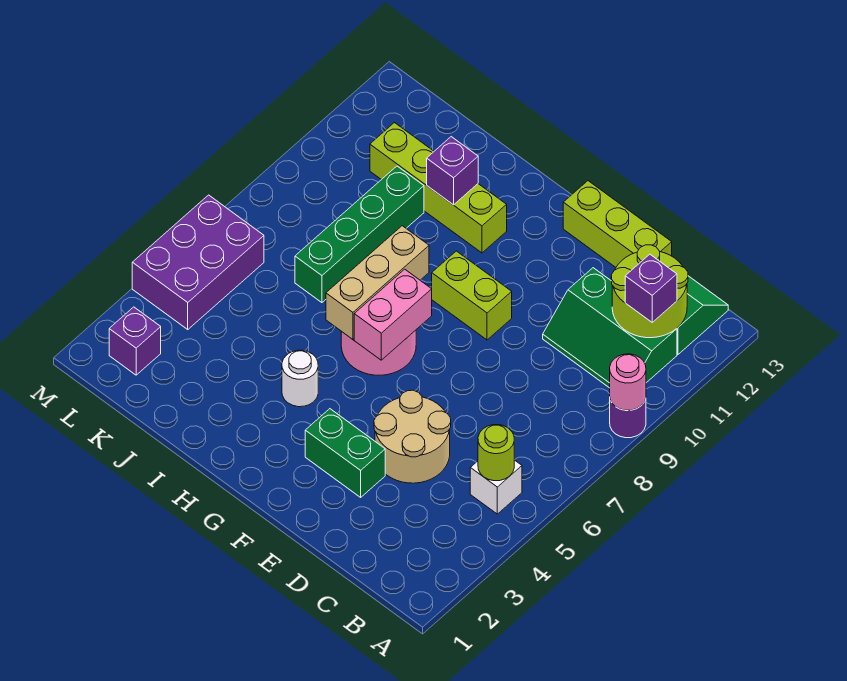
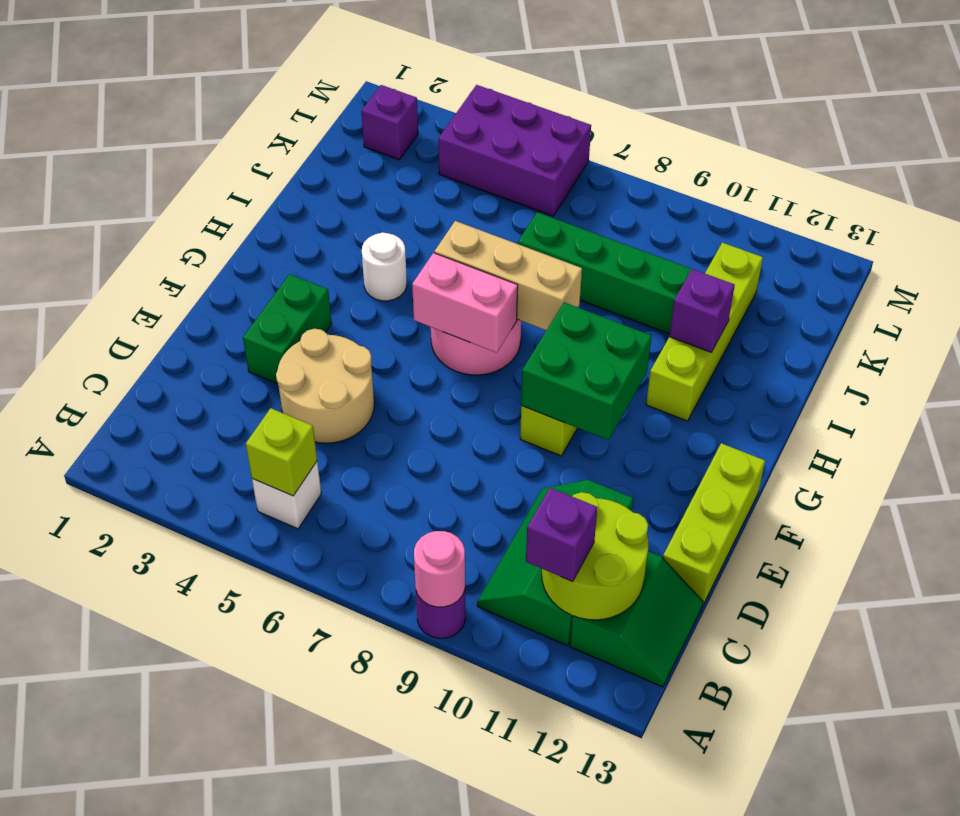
lime round brick B5 level 2 -> lime brick B5 level 2
none -> green brick F9:G10 level 2

